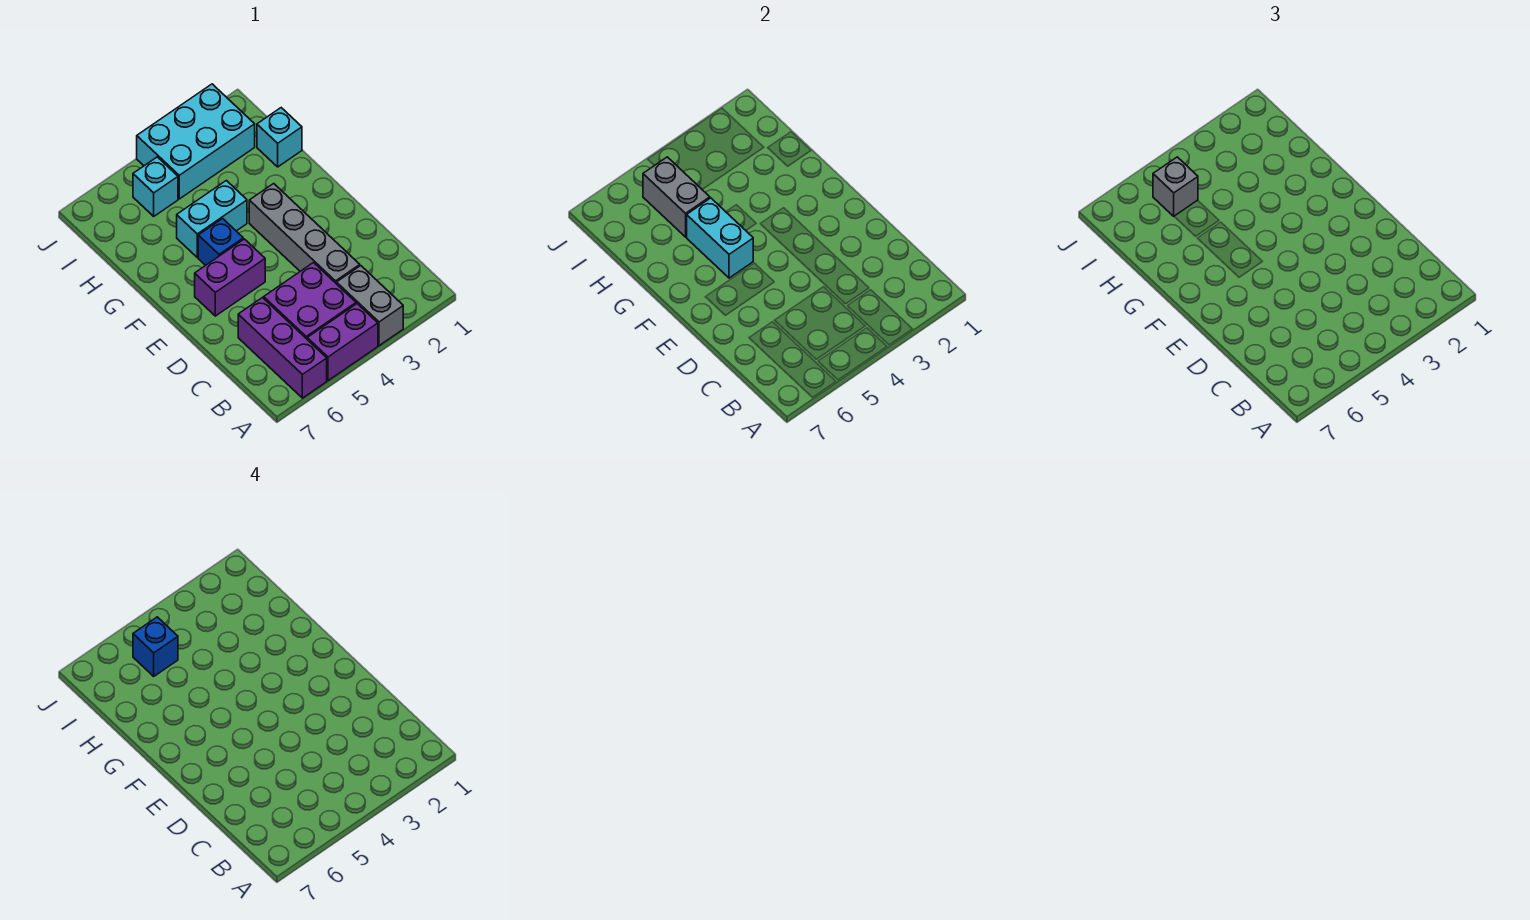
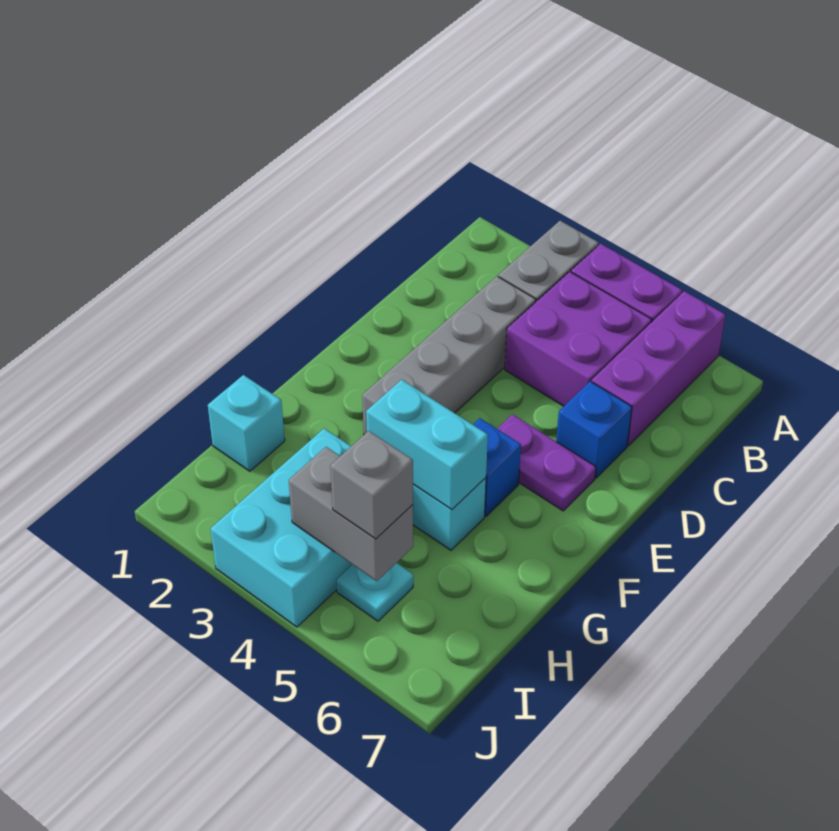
purple brick E5:E6 level 1 -> purple plate E5:E6 level 1
cyan brick F5:G5 level 2 -> cyan brick G4:G5 level 2
grey brick H5:I5 level 2 -> grey brick I4:I5 level 2
cyan brick I2:J4 level 1 -> cyan brick H3:J4 level 1
cyan brick I5 level 1 -> cyan plate I5 level 1
blue brick I5 level 4 -> blue brick D6 level 1

